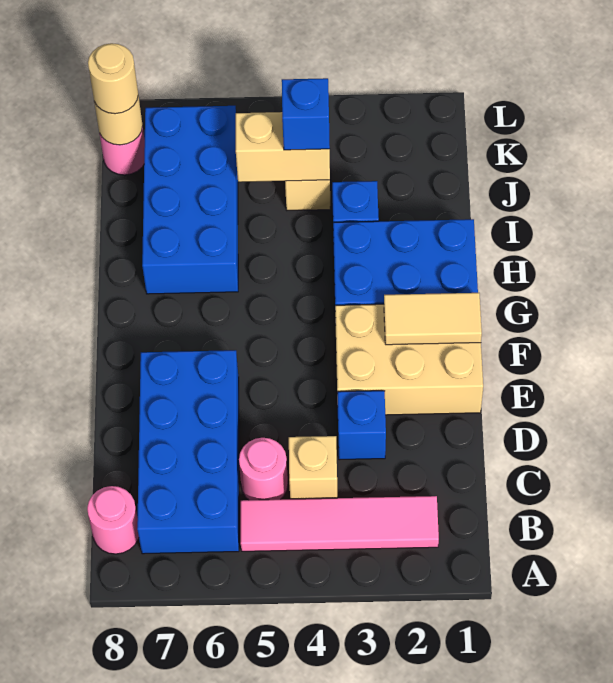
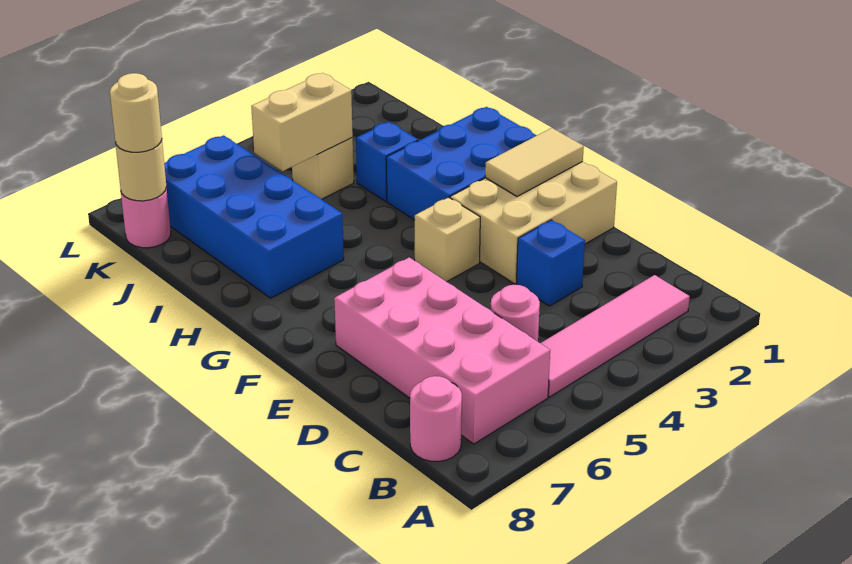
blue brick B6:E7 level 1 -> pink brick B6:E7 level 1
tan brick C4 level 1 -> tan brick F4 level 1
blue brick J4 level 3 -> none

